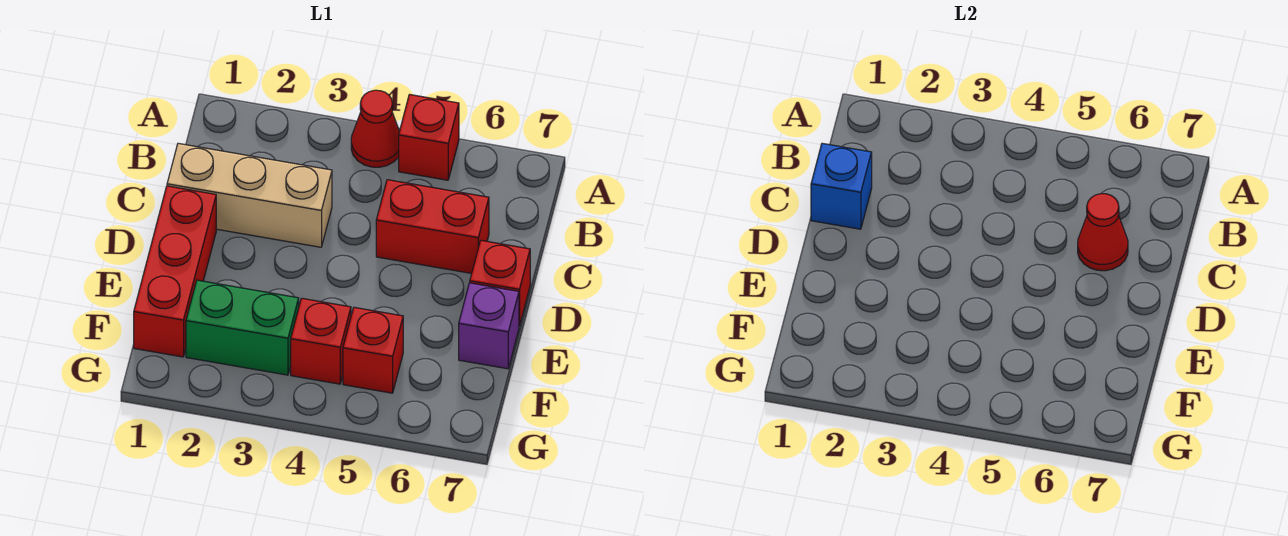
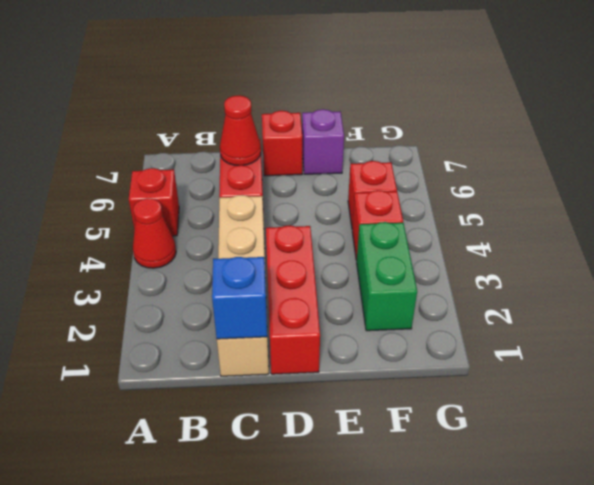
tan brick C1:C3 level 1 -> tan brick C1:C4 level 1
red brick D1:F1 level 1 -> red brick D1:D3 level 1

